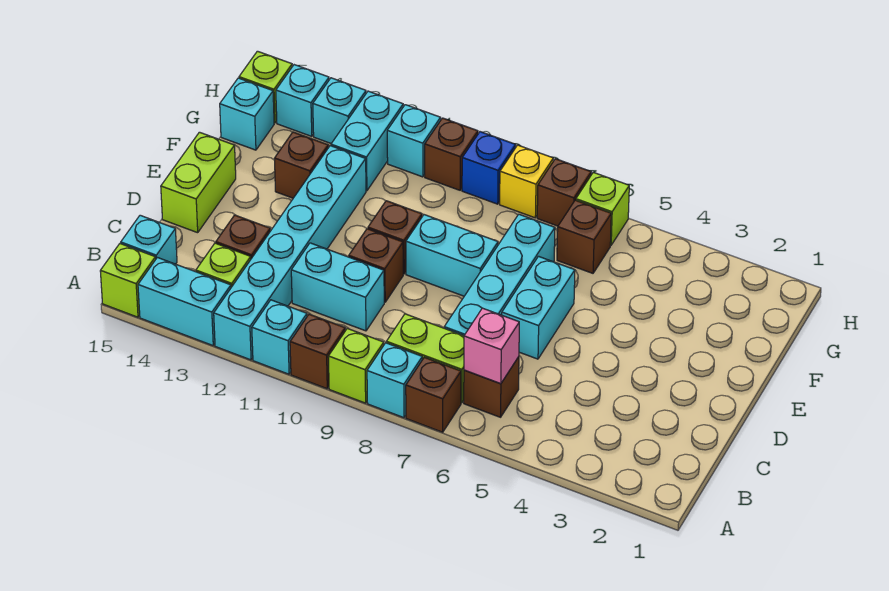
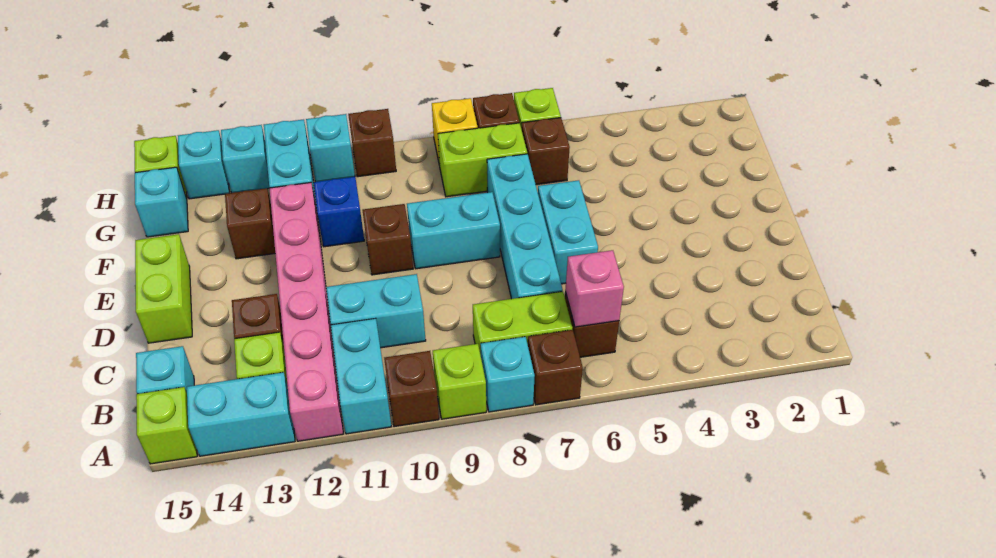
cyan brick A11 level 1 -> cyan brick A11:B11 level 1
cyan brick A12:F12 level 1 -> pink brick A12:F12 level 1
brown brick D10 level 1 -> none
none -> lime brick G7:G8 level 1
blue brick H9 level 1 -> blue brick F11 level 1

